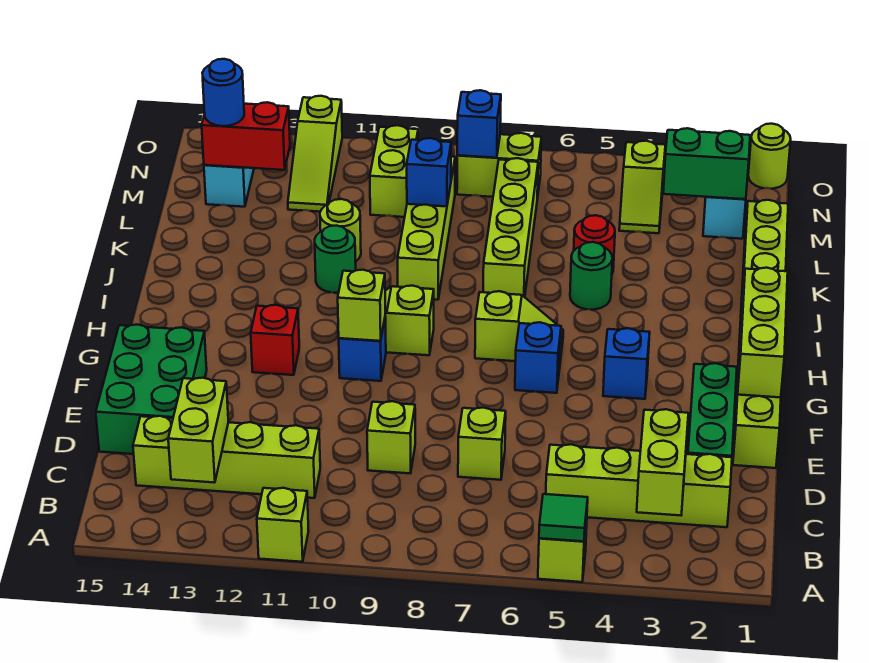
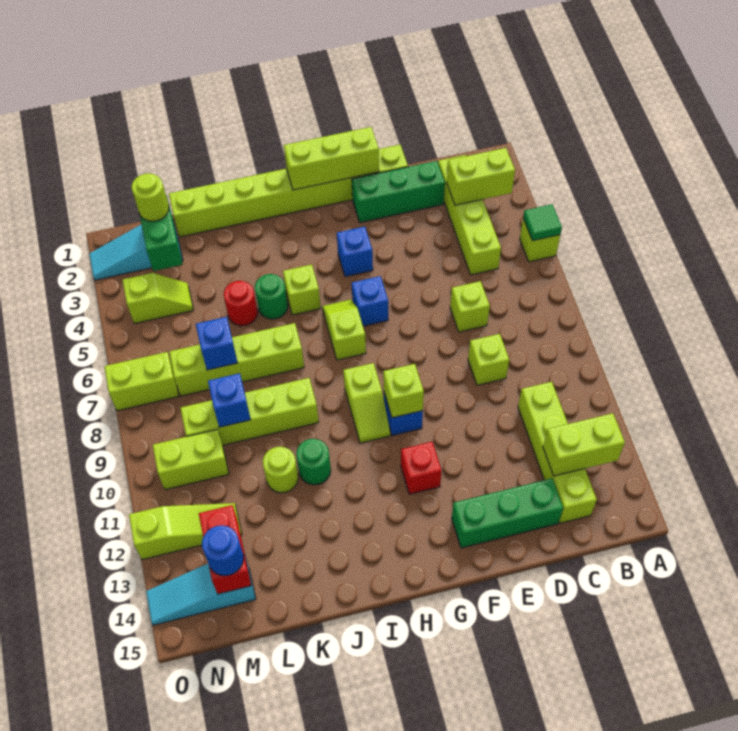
lime brick A11 level 1 -> lime brick I5 level 1
green brick D14:F15 level 1 -> green brick D14:F14 level 1
lime brick N7:N8 level 1 -> lime brick N7:O7 level 1
blue brick N8 level 2 -> blue brick L7 level 2
lime round brick O1 level 1 -> lime round brick M2 level 3

